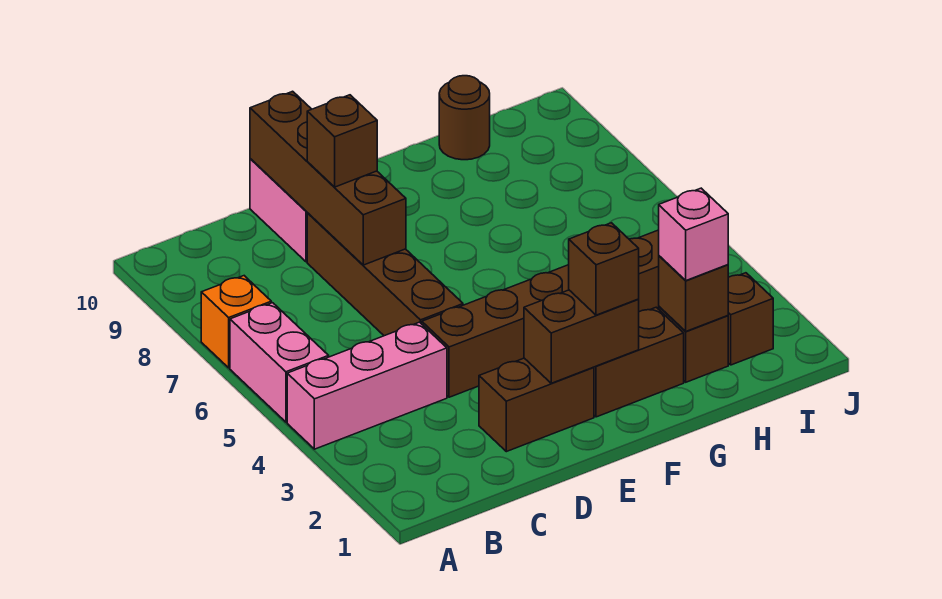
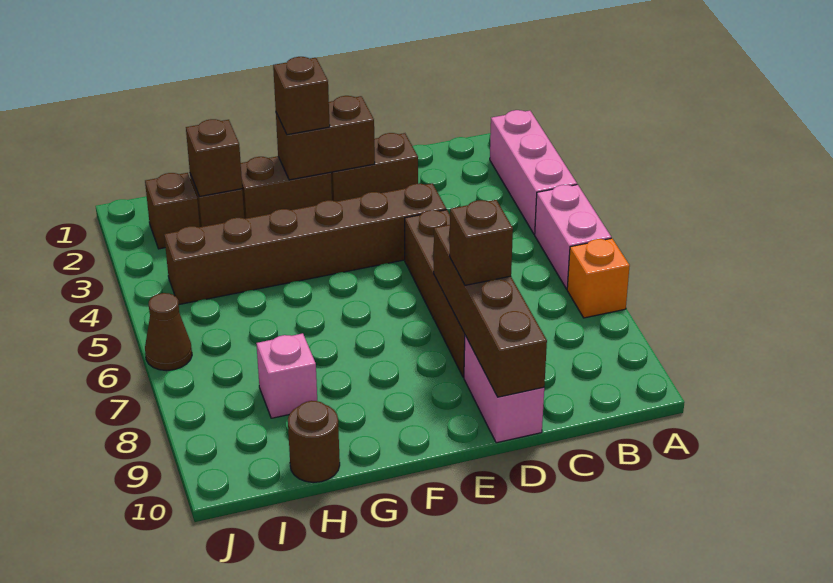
pink brick A4:C4 level 1 -> pink brick A2:A4 level 1
pink brick H2 level 3 -> pink brick H8 level 1
none -> brown cone J6 level 1

